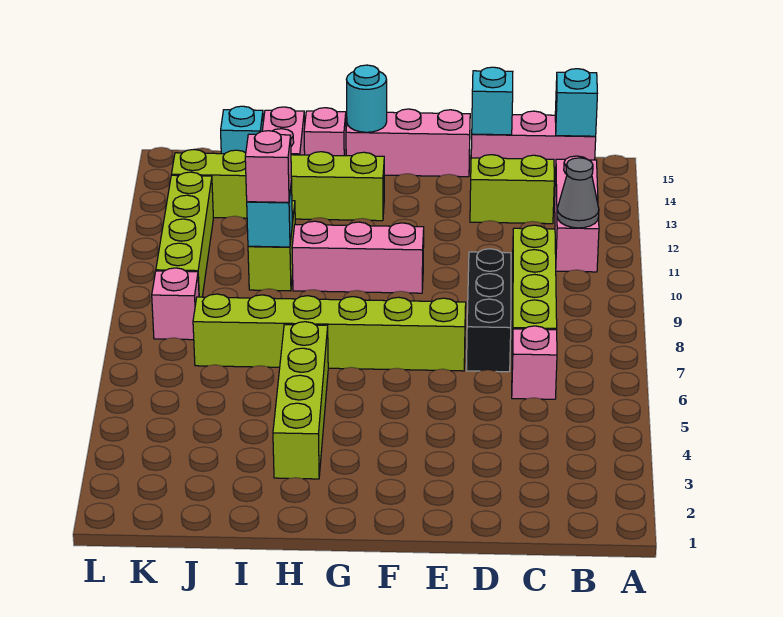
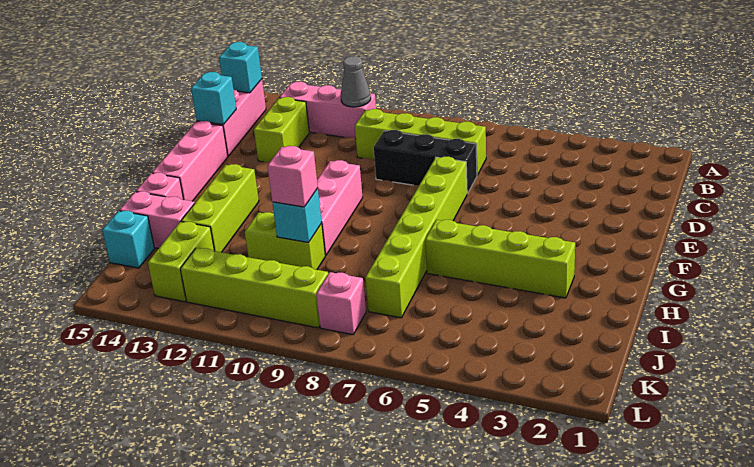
pink brick C6 level 1 -> none
cyan round brick G15 level 2 -> none

